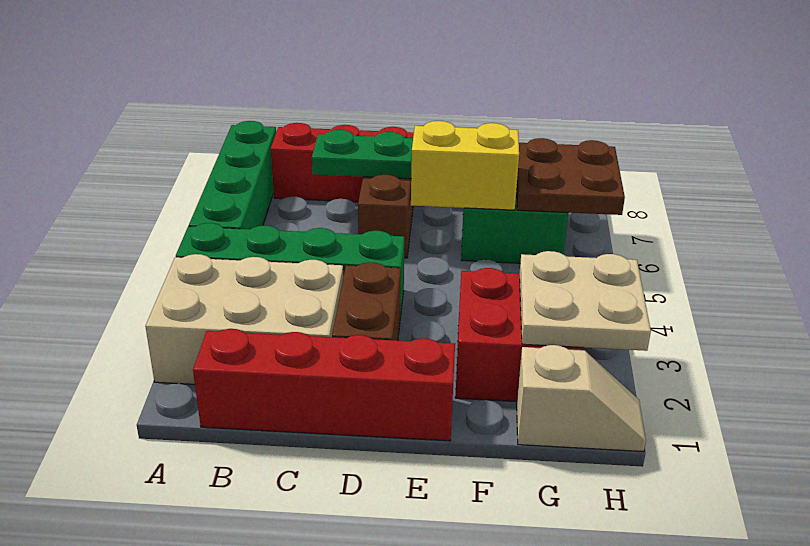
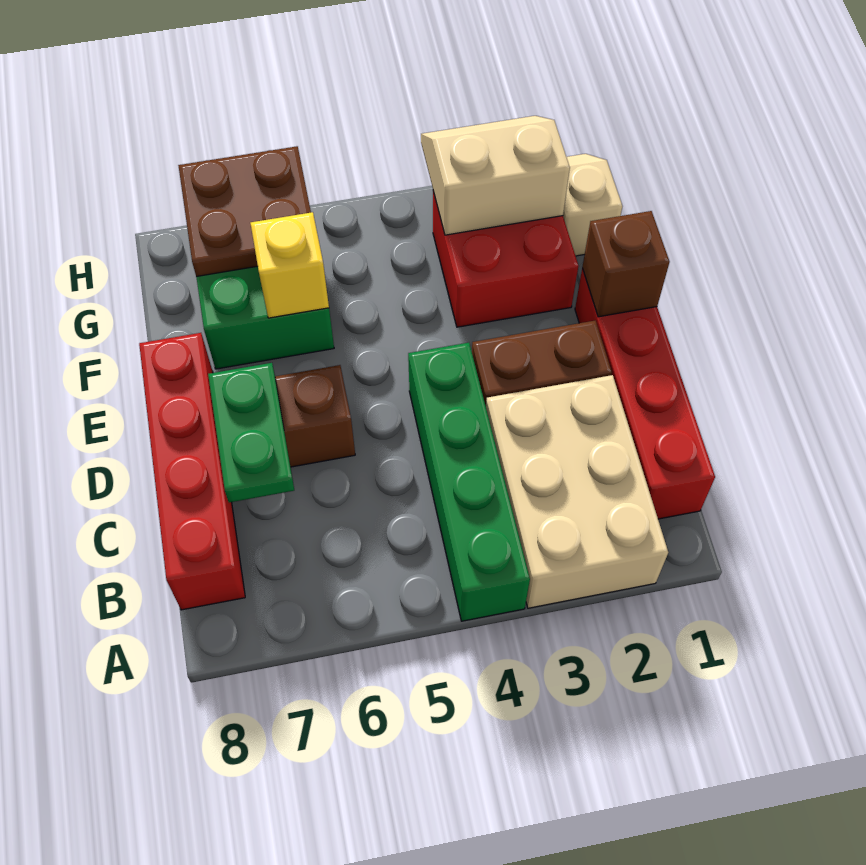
green brick A5:A8 level 1 -> none
none -> brown brick E1 level 2
yellow brick E6:F6 level 2 -> yellow brick F6 level 2
tan plate G2:H3 level 2 -> tan slope G2:H3 level 2 top G

